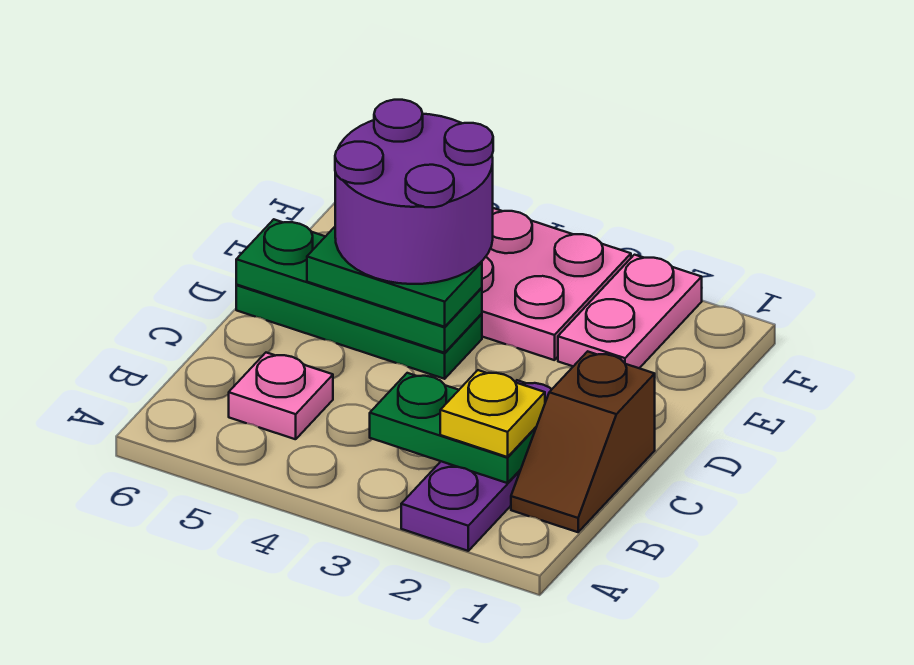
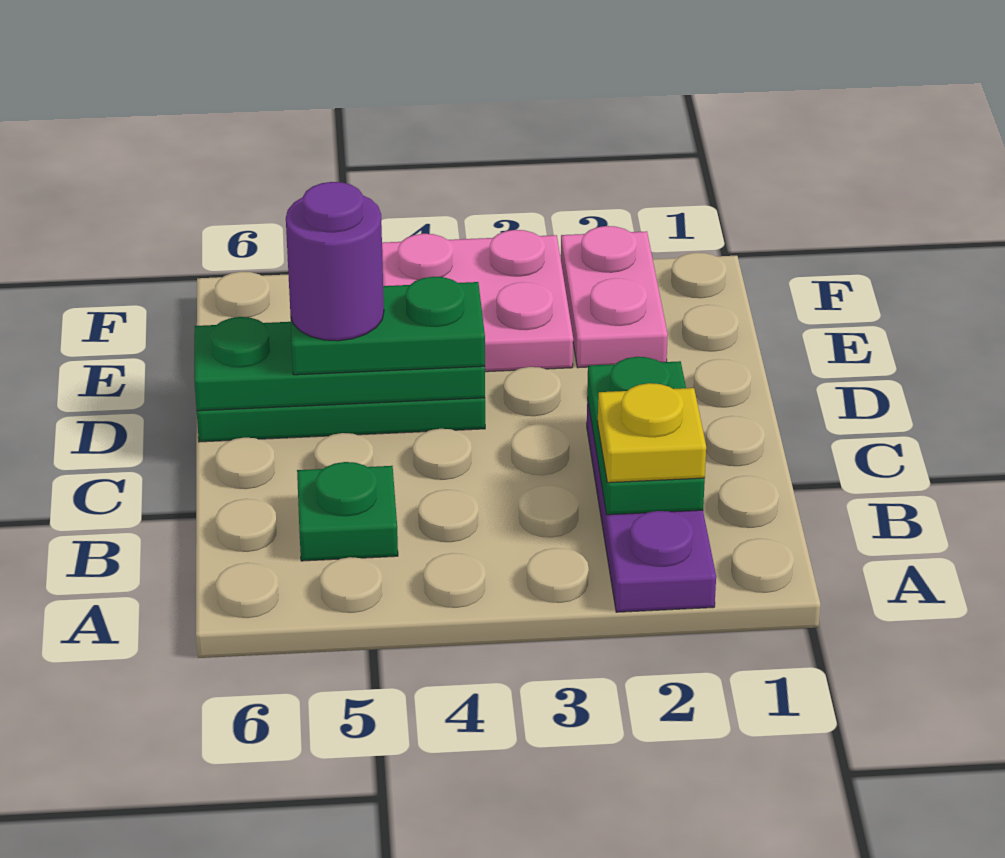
brown slope B1:C1 level 1 top C -> none
green plate B2:B3 level 2 -> green plate B2:C2 level 2
pink plate B5 level 1 -> green plate B5 level 1
purple round brick D4:E5 level 4 -> purple round brick D5 level 4

